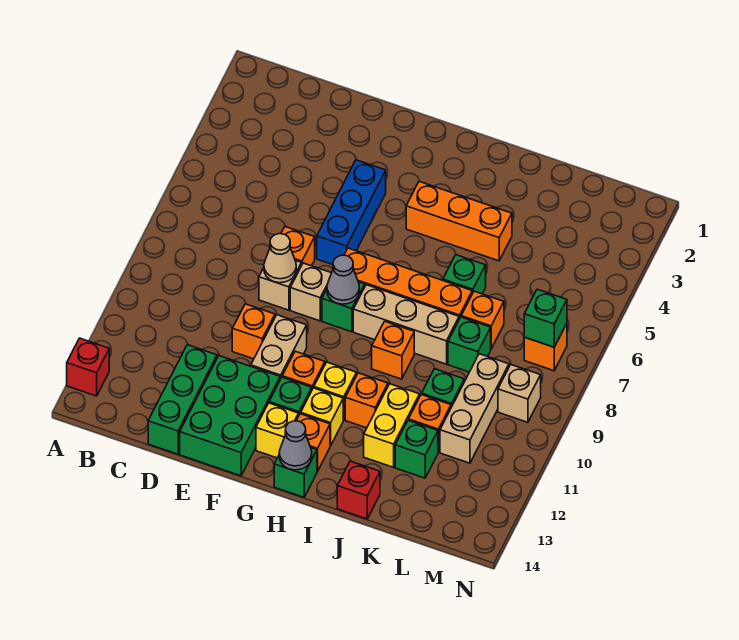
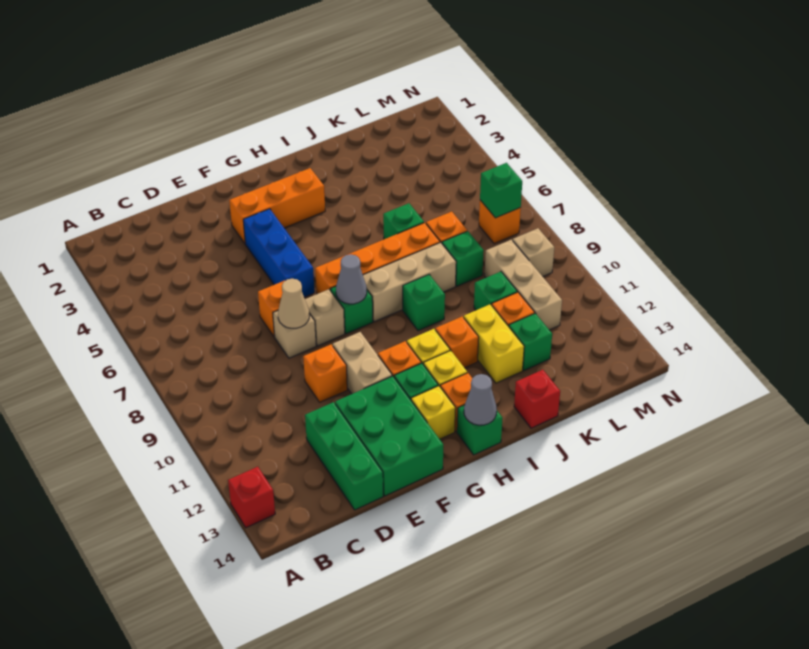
orange brick H4:J4 level 1 -> orange brick F3:H3 level 1
orange brick I9 level 1 -> green brick I9 level 1

